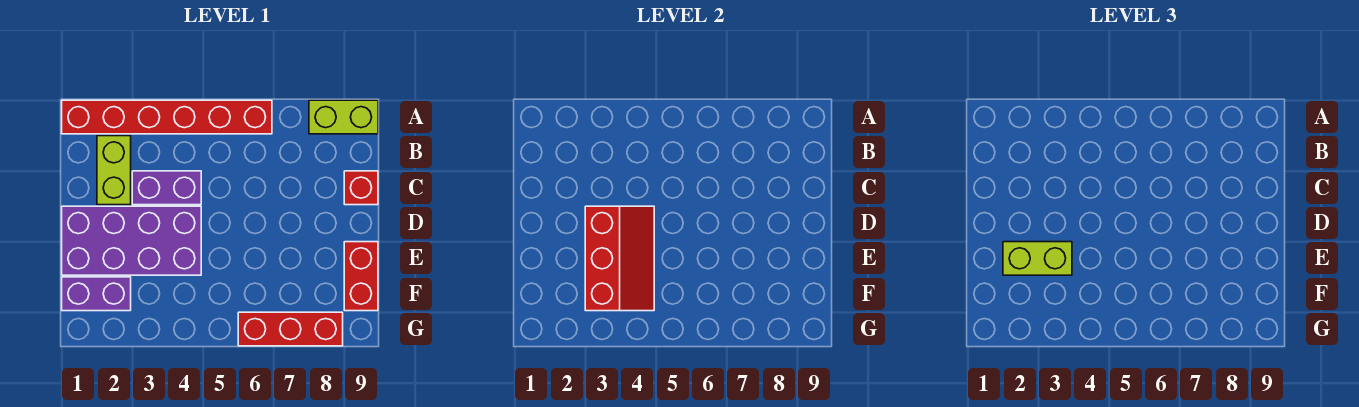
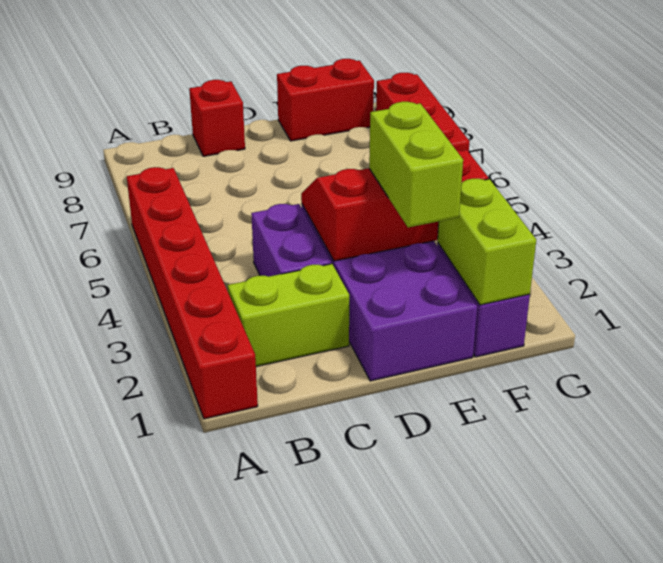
lime brick A8:A9 level 1 -> lime brick F1:F2 level 2

